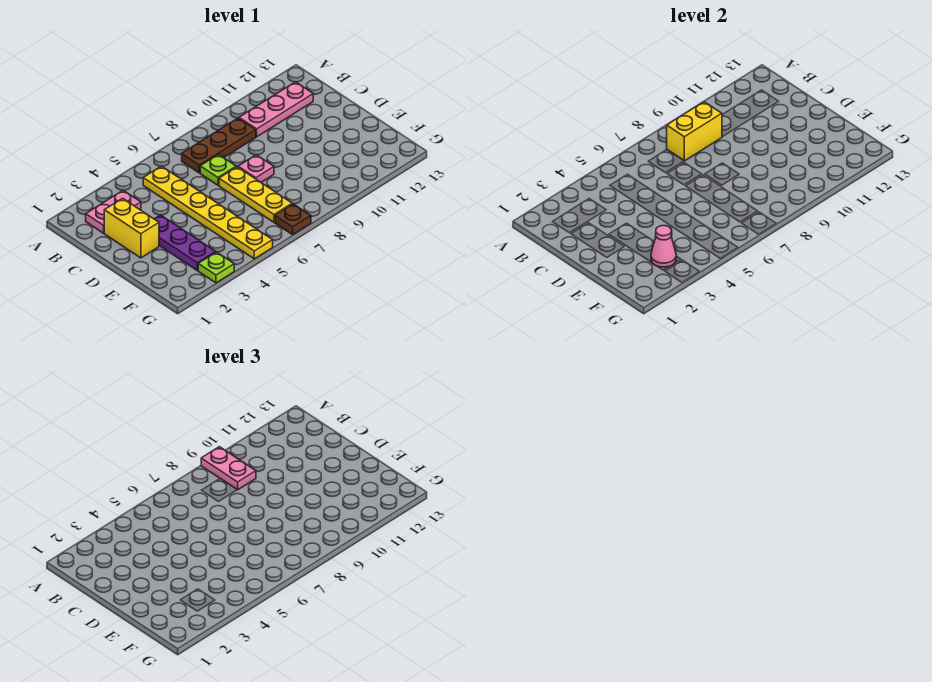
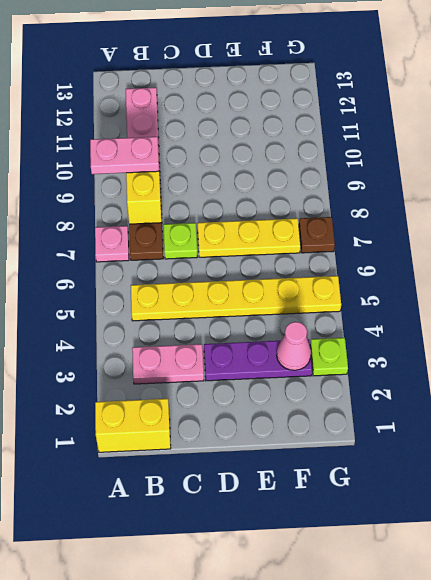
pink plate B2:B3 level 1 -> pink plate B3:C3 level 1
yellow brick C2:D2 level 1 -> yellow brick A1:B1 level 1
pink plate D8 level 1 -> pink plate A7 level 1

